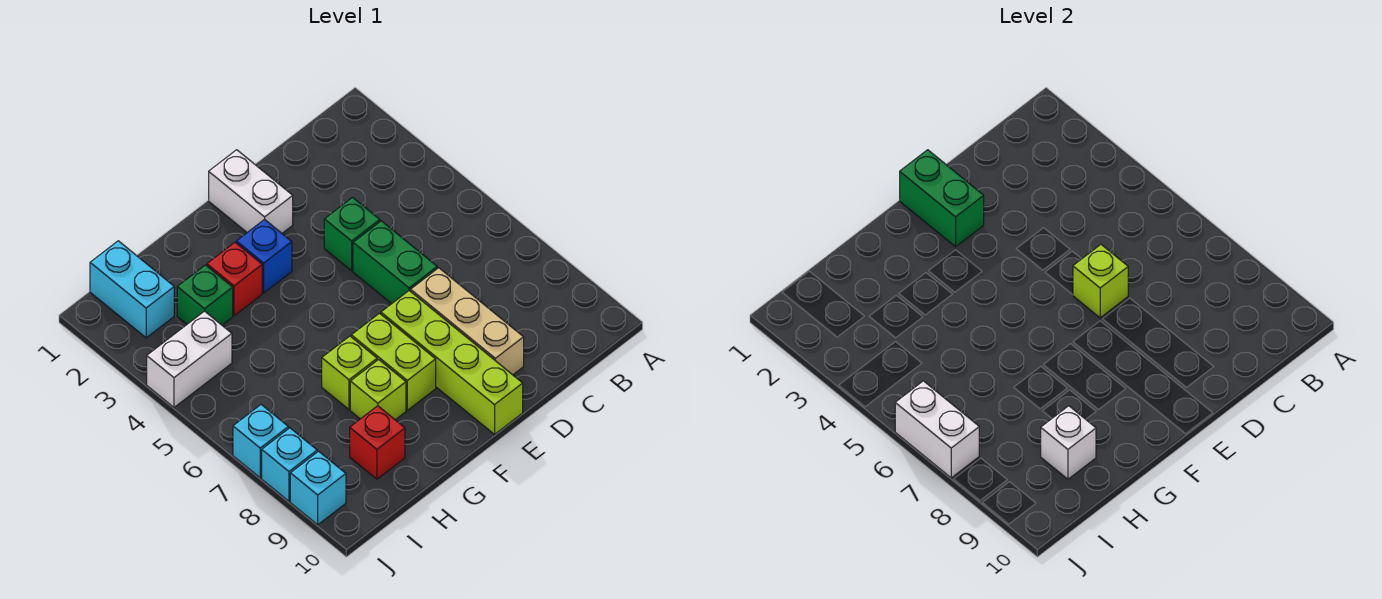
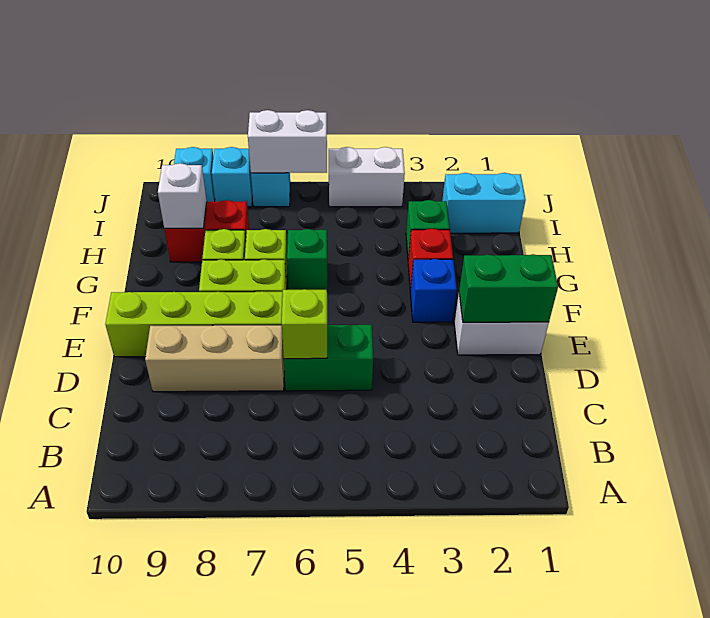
green brick D4 level 1 -> green brick G6 level 1
red brick H9 level 1 -> red brick H8:H9 level 1
white brick I4:J4 level 1 -> white brick J4:J5 level 1

